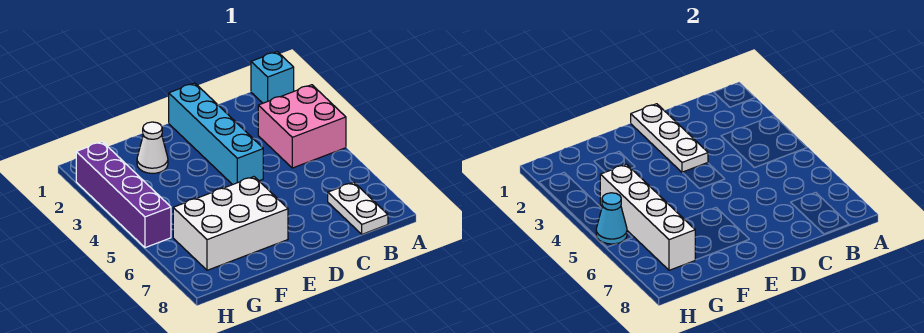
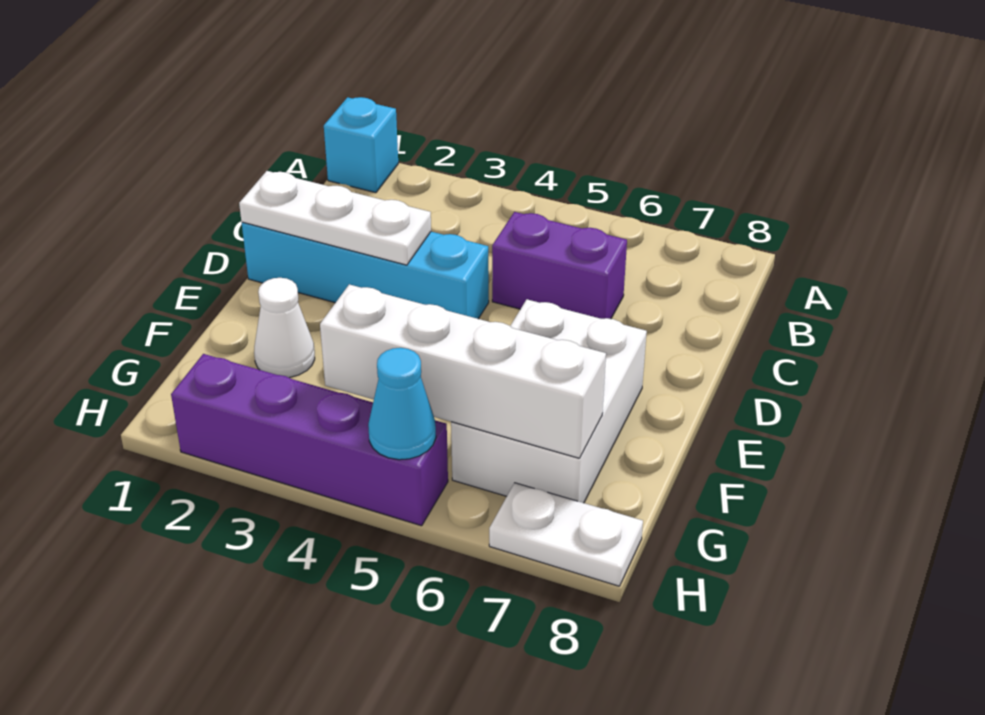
pink brick A3:B4 level 1 -> none
white plate B7:B8 level 1 -> white plate H7:H8 level 1
none -> purple brick C5:C6 level 1

